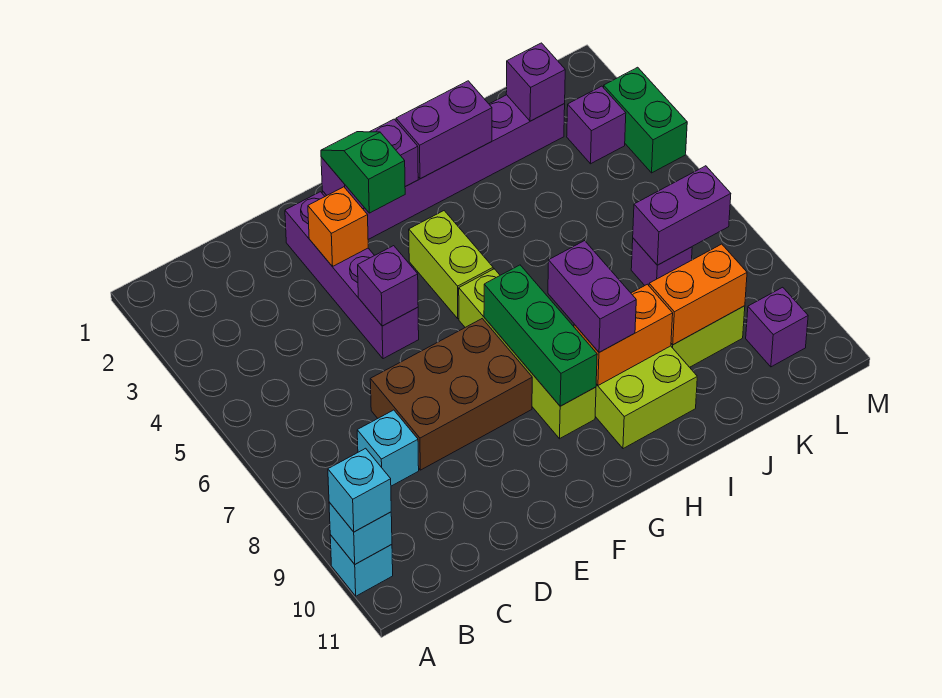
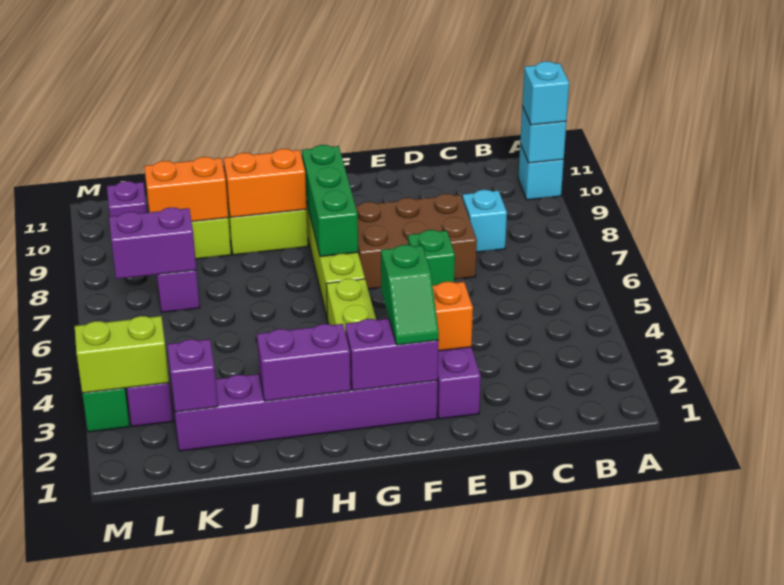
purple brick E5 level 2 -> green brick E5 level 2
purple brick H8:H9 level 3 -> none
none -> lime brick L3:M3 level 2

